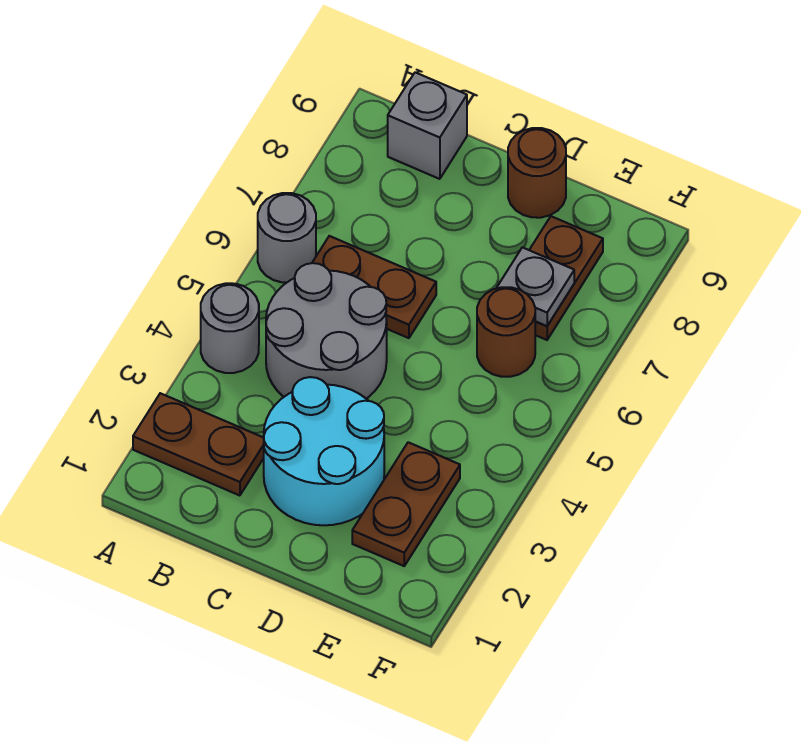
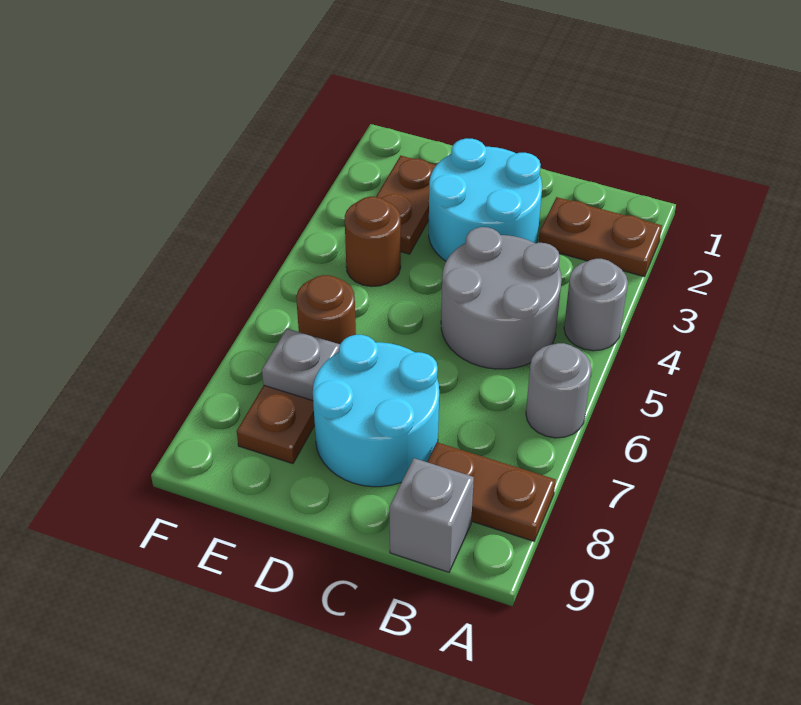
brown plate B6:C6 level 1 -> brown plate A8:B8 level 1
none -> cyan round brick C7:D8 level 1
brown round brick D9 level 1 -> brown round brick E4 level 1

